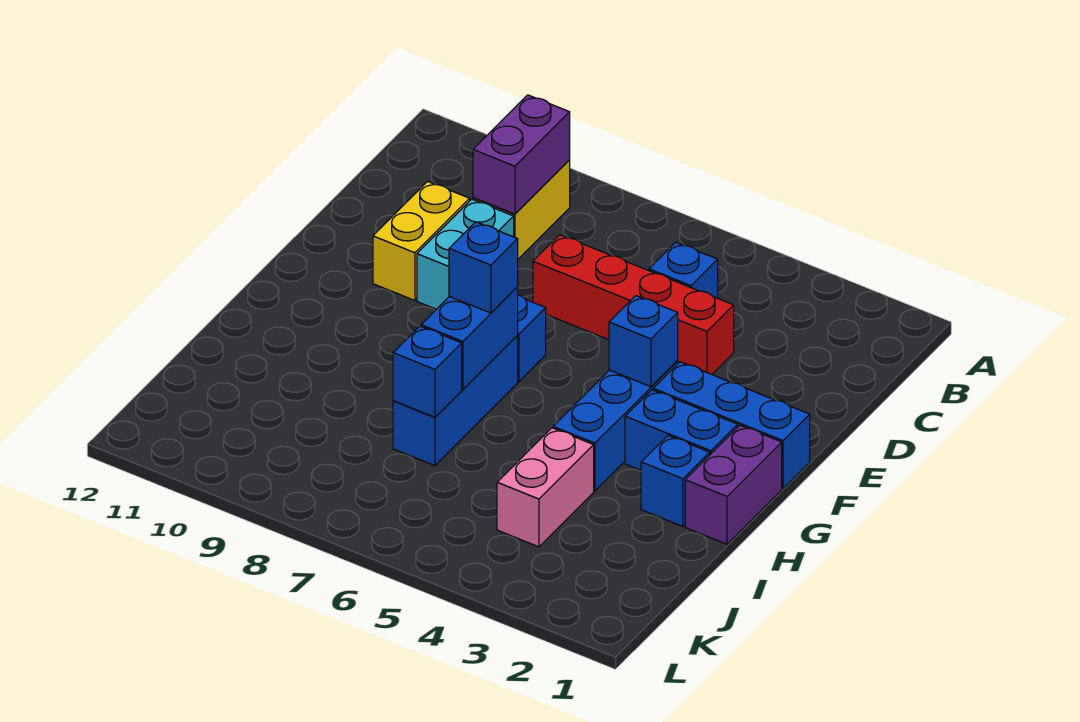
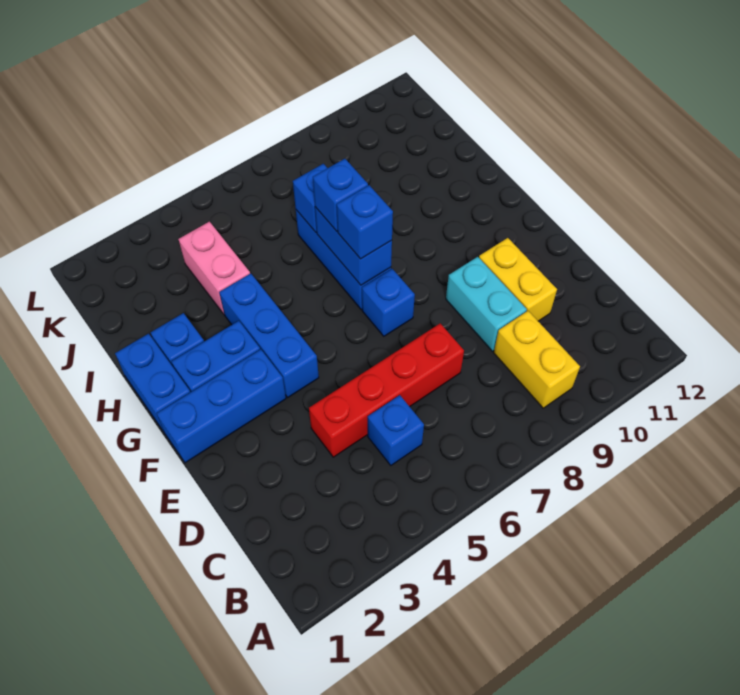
purple brick B9:C9 level 2 -> none
blue brick F4 level 2 -> blue brick H7 level 3
purple brick G1:H1 level 1 -> blue brick G1:H1 level 1

